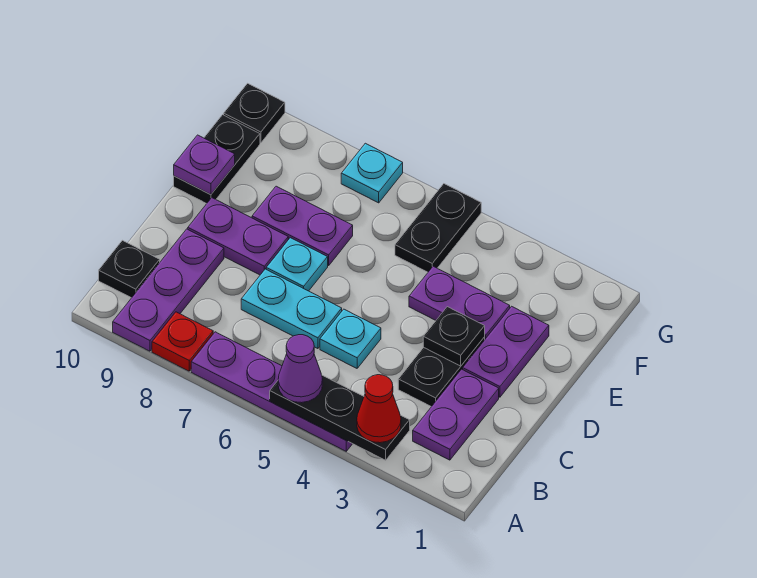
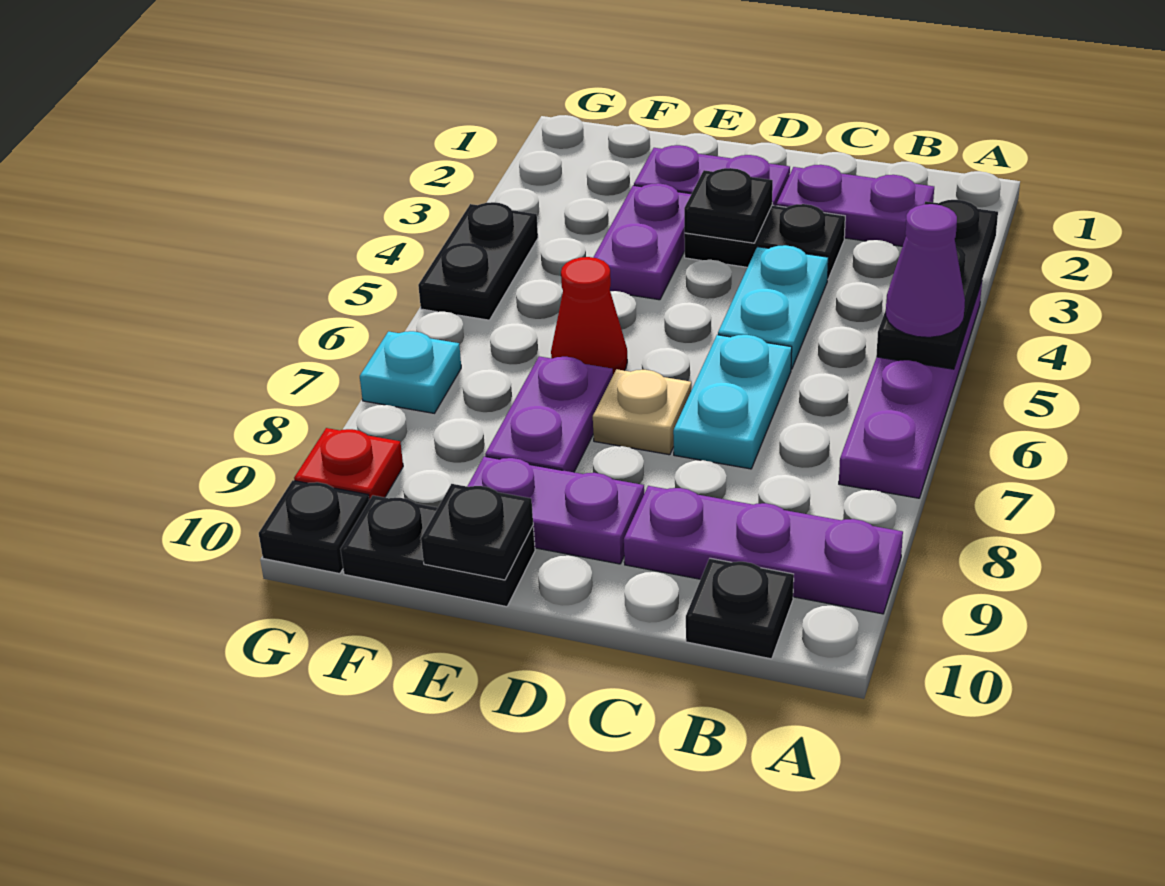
red cone A3 level 3 -> red cone E6 level 1
red plate A8 level 1 -> red plate G9 level 1
cyan plate C5 level 1 -> cyan plate C4:C5 level 1
cyan plate D7 level 1 -> tan plate D7 level 1
purple plate D8:D9 level 1 -> purple plate D9:E9 level 1
purple plate E10 level 2 -> black plate E10 level 2
black plate F5:G5 level 1 -> black plate G4:G5 level 1

